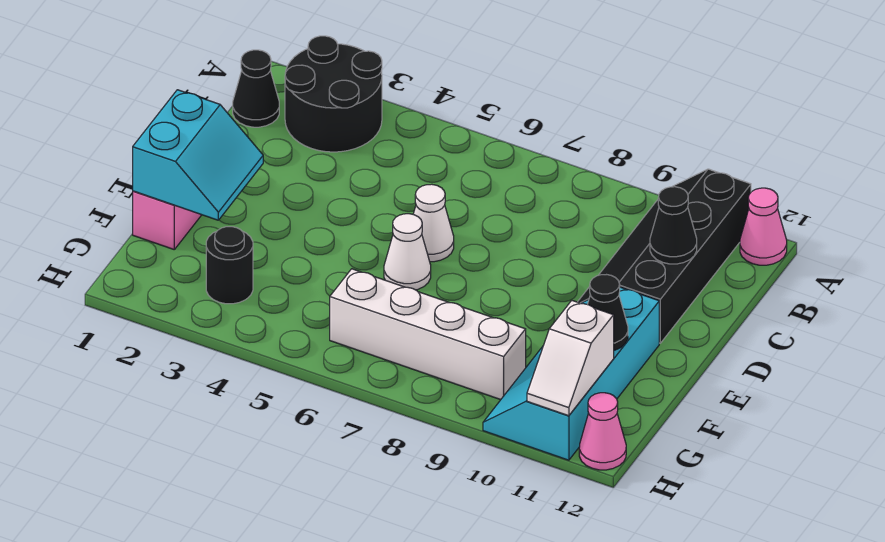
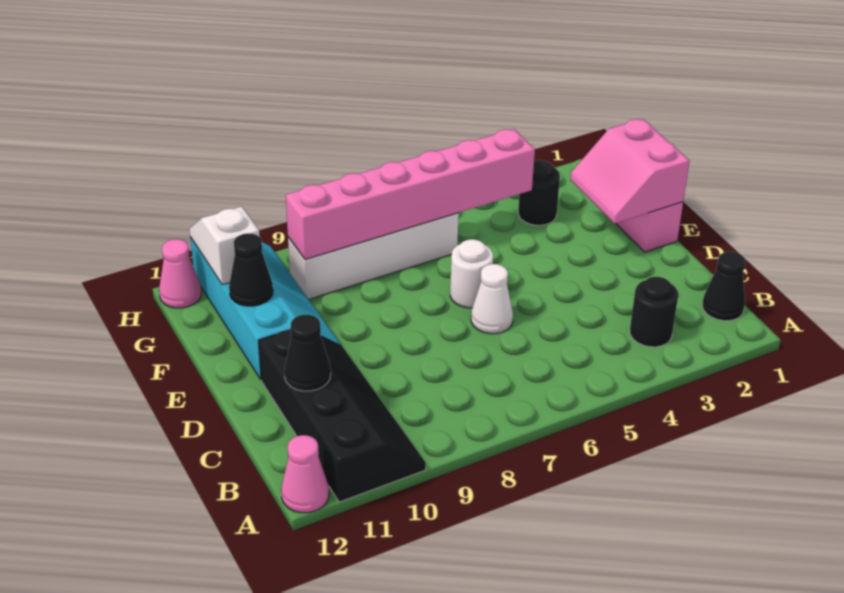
black round brick A2:B3 level 1 -> black round brick B3 level 1
cyan slope E1:F2 level 2 top 1 -> pink slope E1:F2 level 2 top 1
white cone E6 level 1 -> white round brick E6 level 1
none -> pink brick G4:G9 level 2

